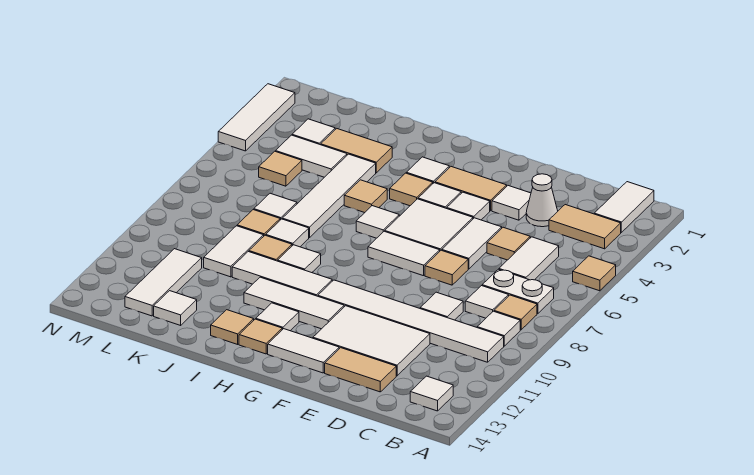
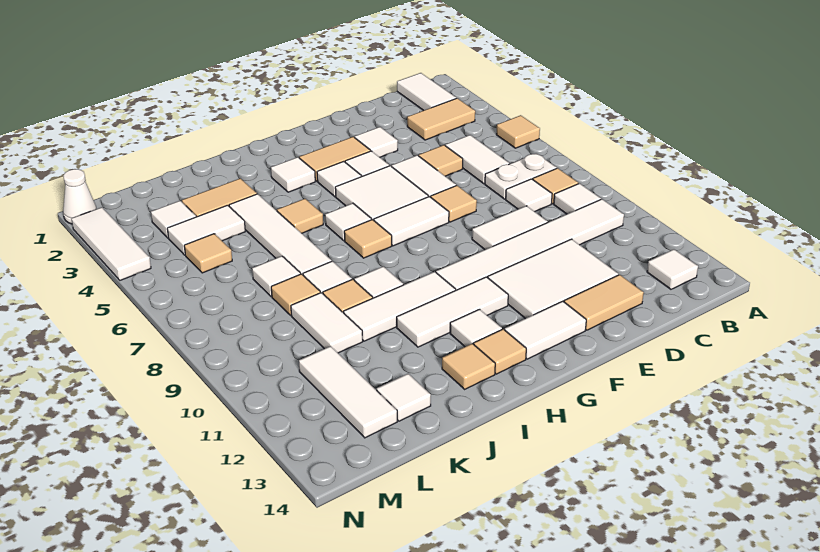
white cone D3 level 1 -> white cone N1 level 1
white tile D9 level 1 -> white tile D9:E9 level 1
tan tile H4 level 1 -> tan tile H7 level 1

